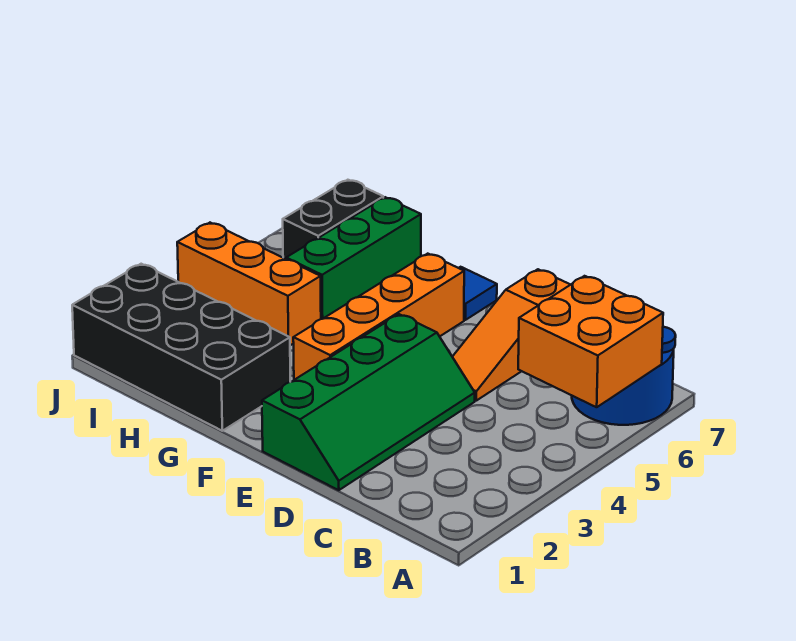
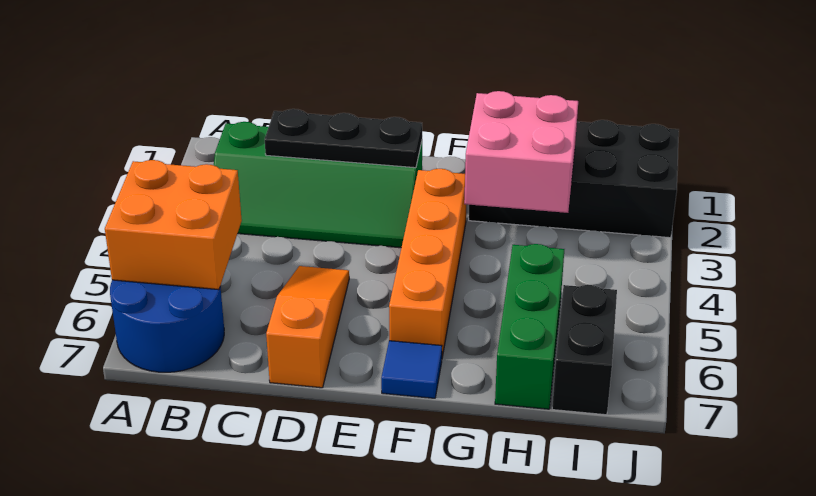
none -> black plate C2:E2 level 2
green slope D1:E4 level 1 top E -> green slope B2:E3 level 1 top 2
none -> pink brick G2:H3 level 2
orange brick H4:J4 level 1 -> none

